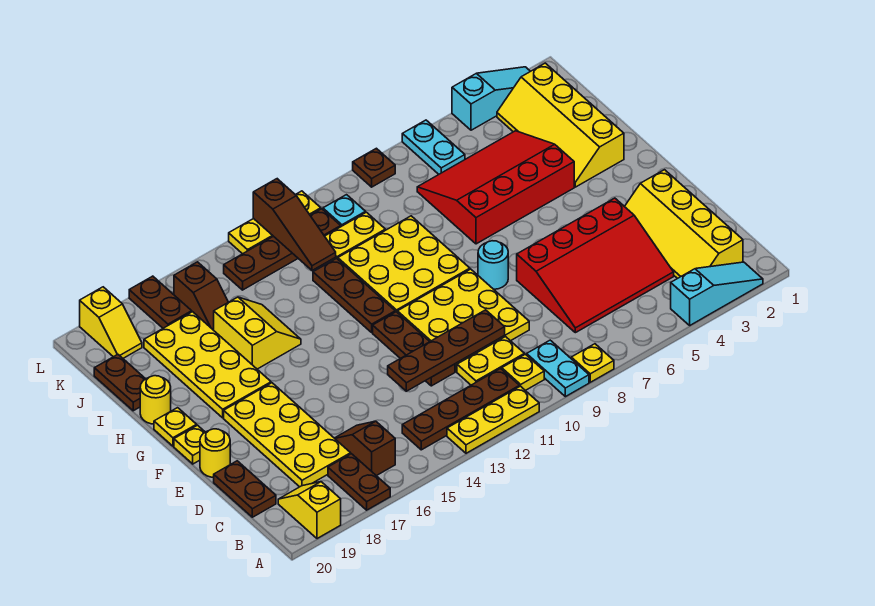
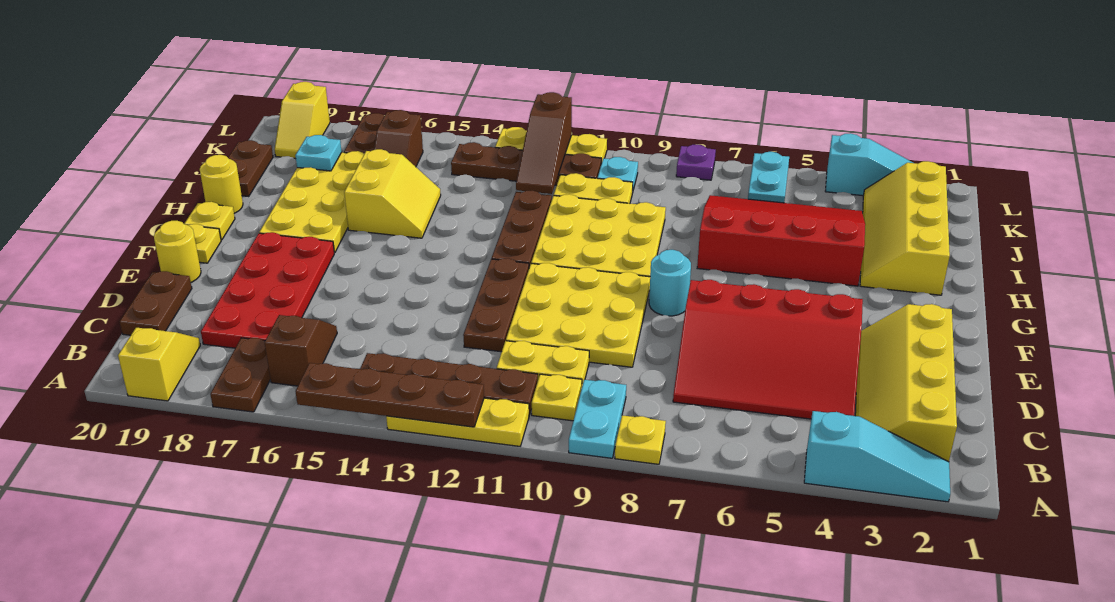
yellow plate C17:F18 level 1 -> red plate C17:F18 level 1
brown plate D10:D13 level 2 -> brown plate A12:A15 level 2
none -> cyan plate J18 level 2
brown plate L8 level 1 -> purple plate L8 level 1

